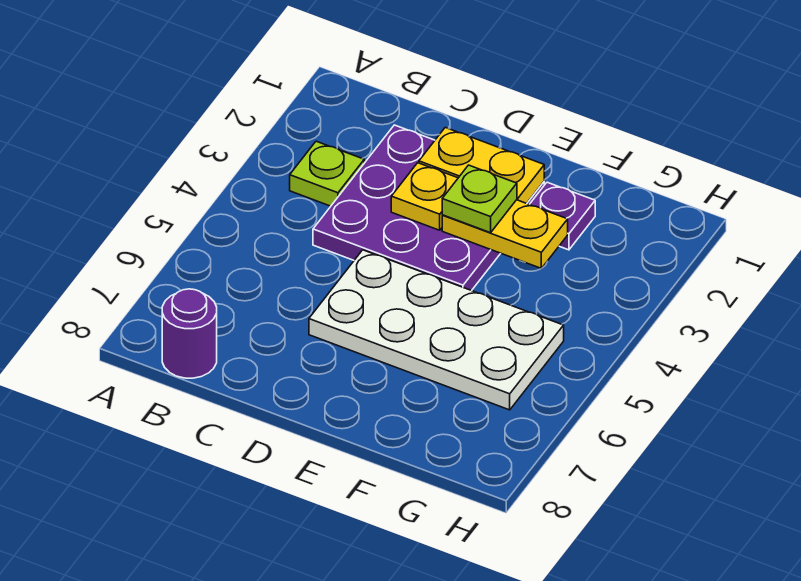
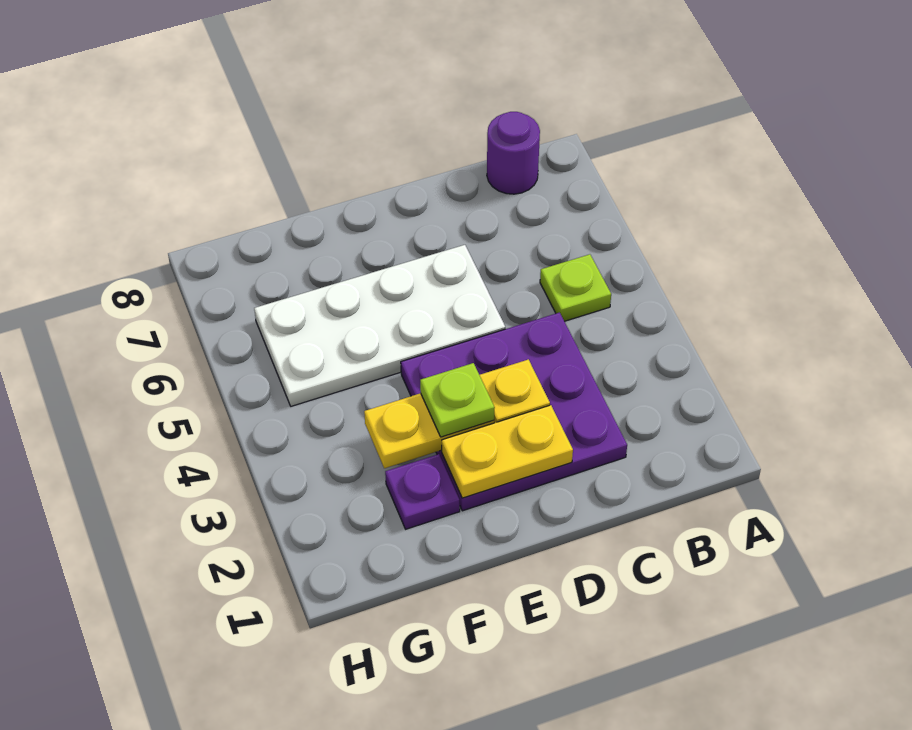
lime plate B3 level 1 -> lime plate B5 level 1

